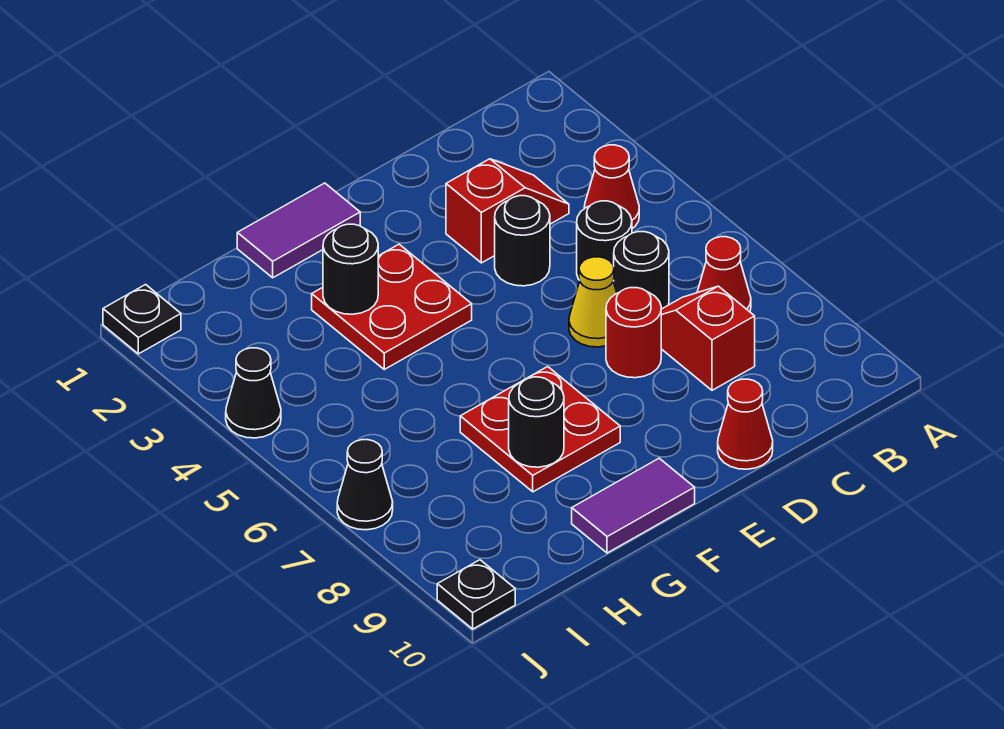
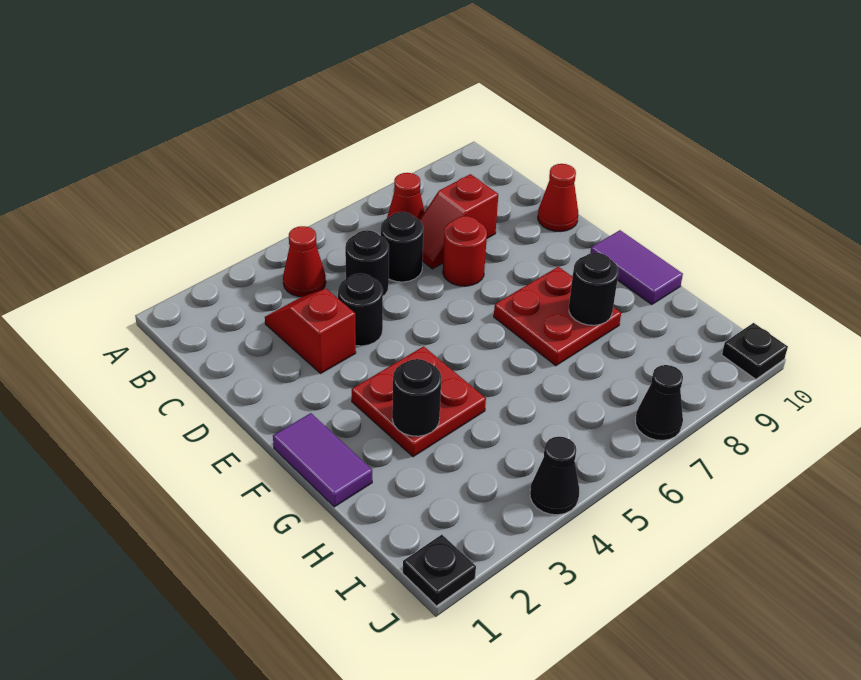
yellow cone D6 level 1 -> none

